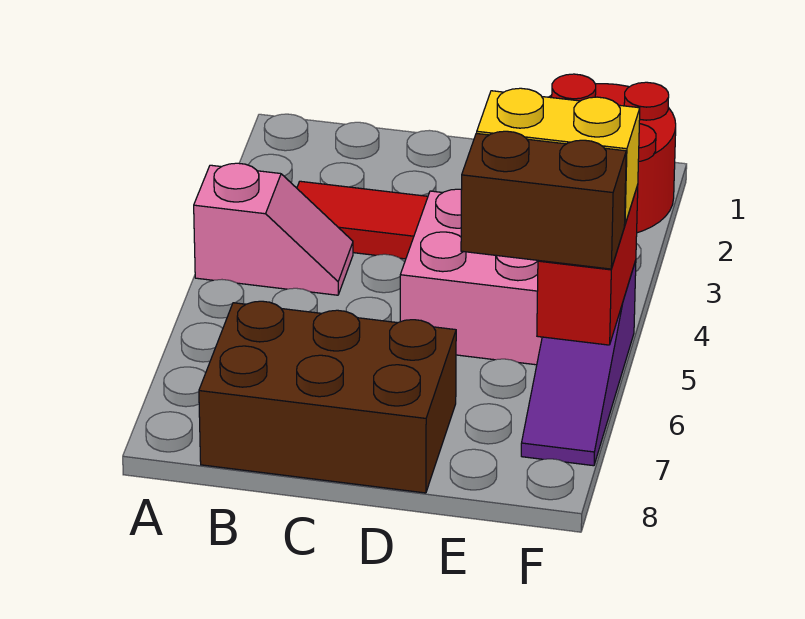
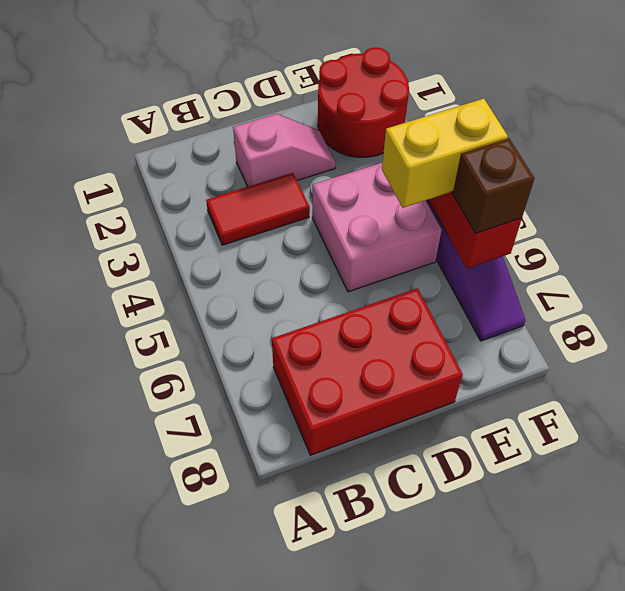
pink slope A4:B4 level 1 top A -> pink slope C2:D2 level 1 top C
brown brick B7:D8 level 1 -> red brick B7:D8 level 1
brown brick E6:F6 level 3 -> brown brick F6 level 3

